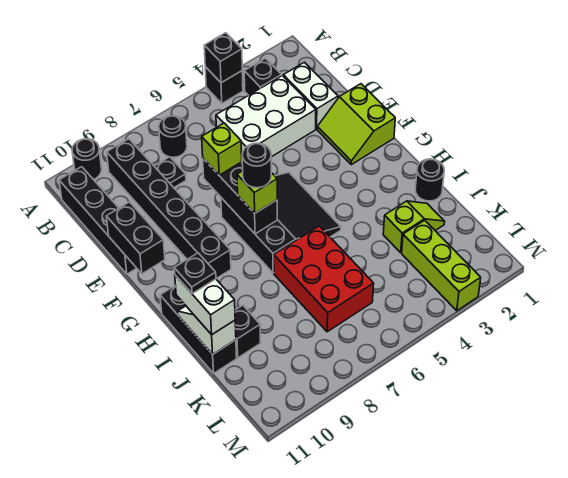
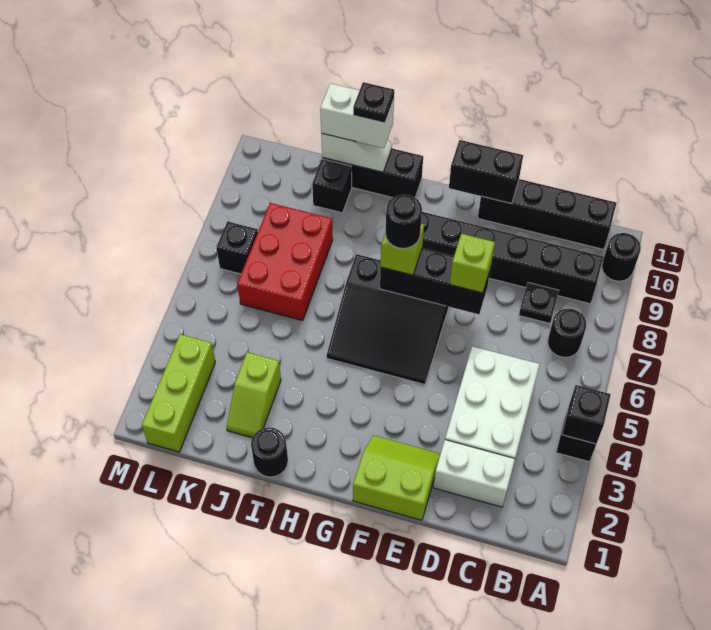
black brick B3 level 1 -> black brick L7 level 1
red brick I6:K7 level 1 -> red brick J6:K8 level 1
lime brick K3:M3 level 1 -> lime brick L1:L3 level 1

